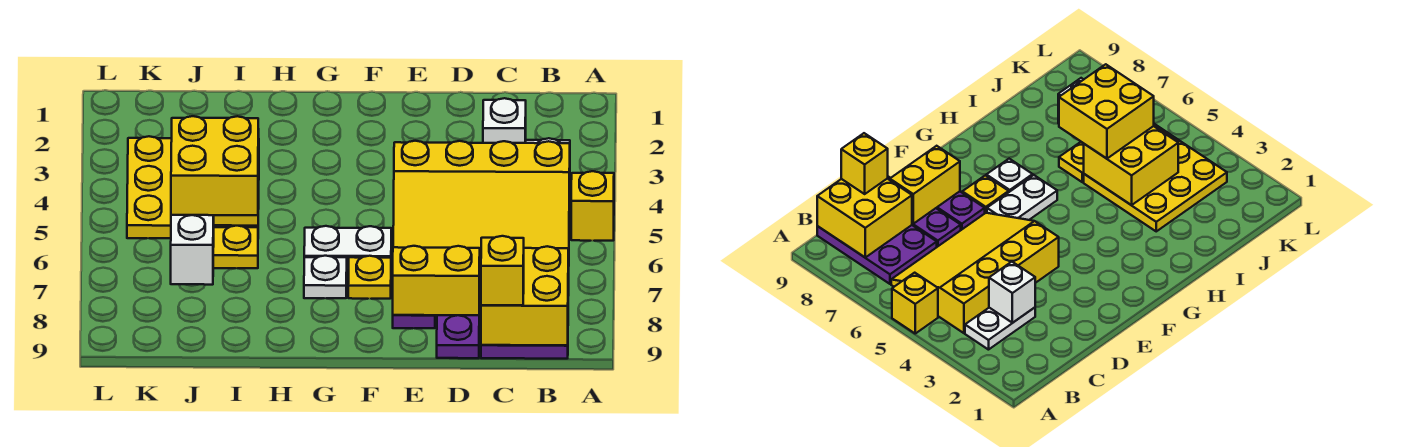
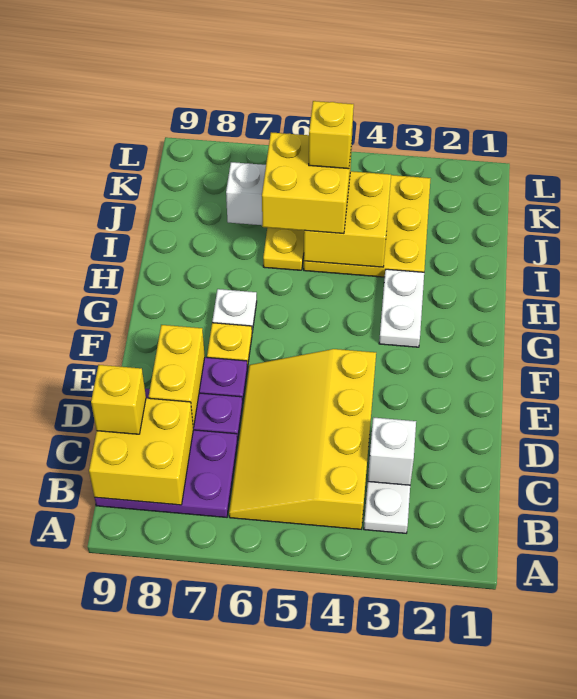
yellow brick A5 level 1 -> yellow brick J5 level 4
white plate F6:G6 level 1 -> white plate G3:H3 level 1

